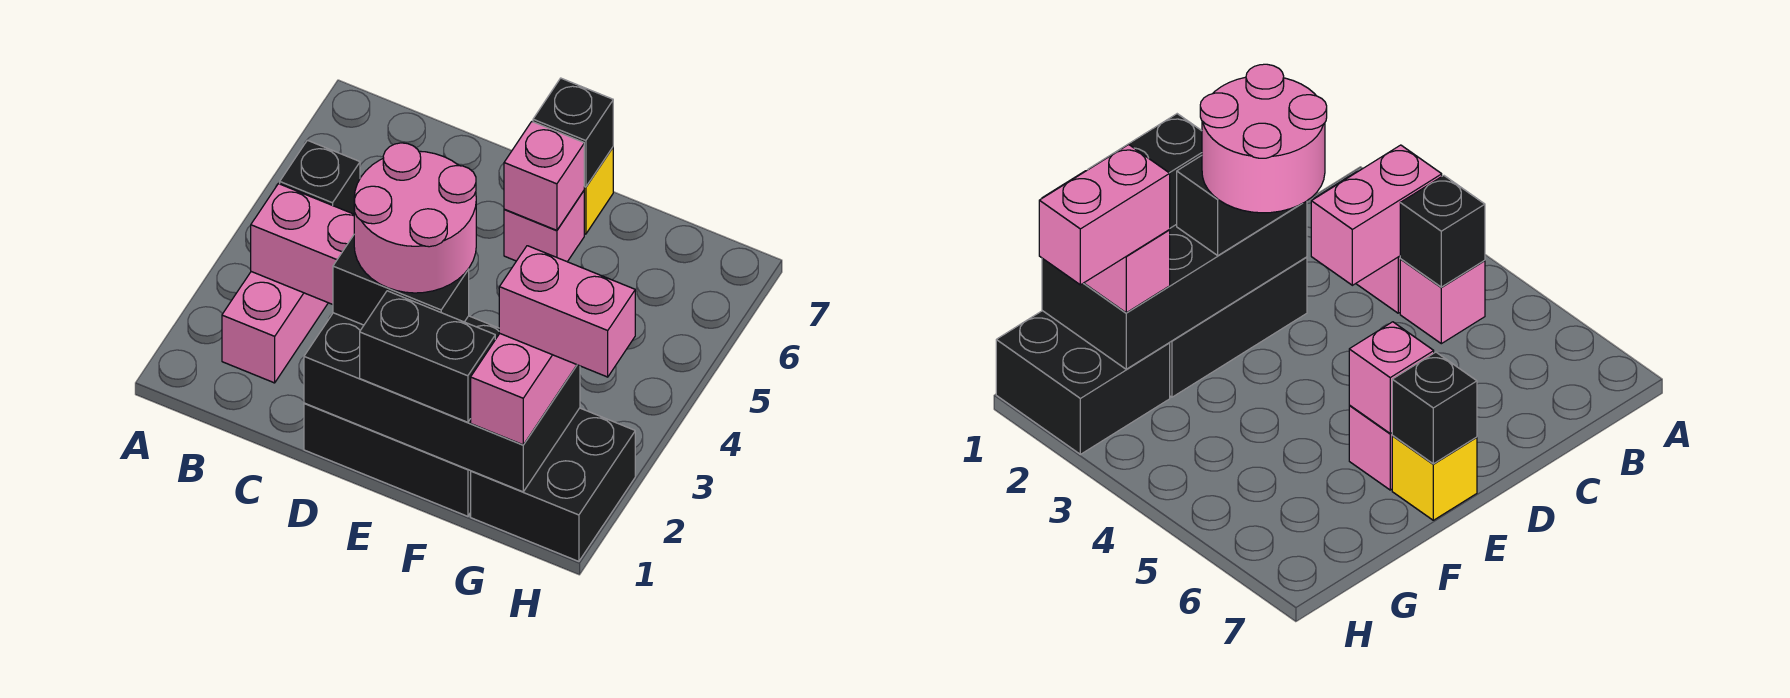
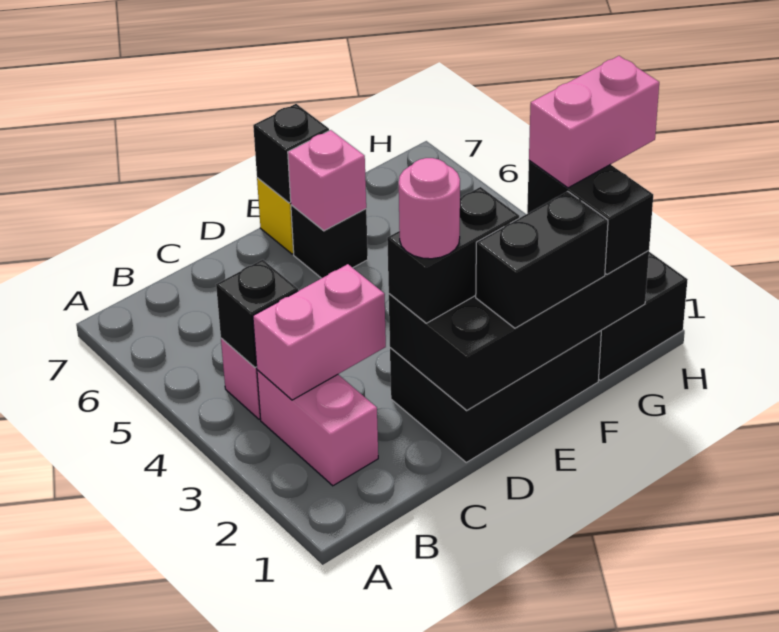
pink round brick D2:E3 level 4 -> pink round brick D2 level 4
pink brick E6 level 1 -> black brick E6 level 1
pink brick G1:G2 level 3 -> black brick G1:G2 level 3

